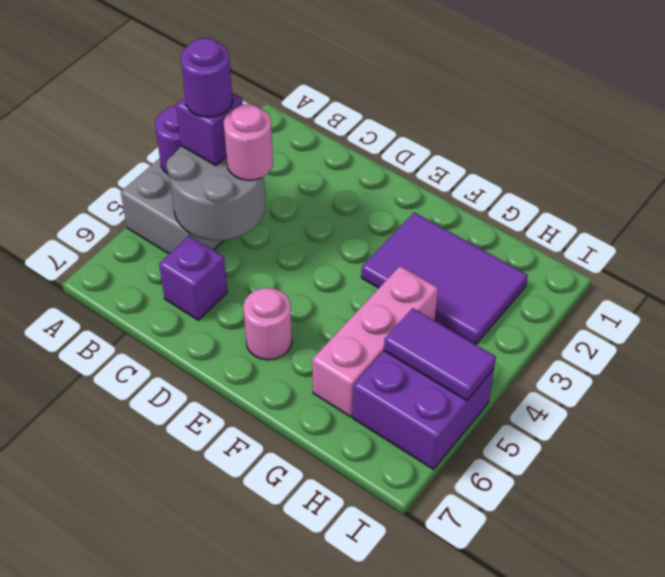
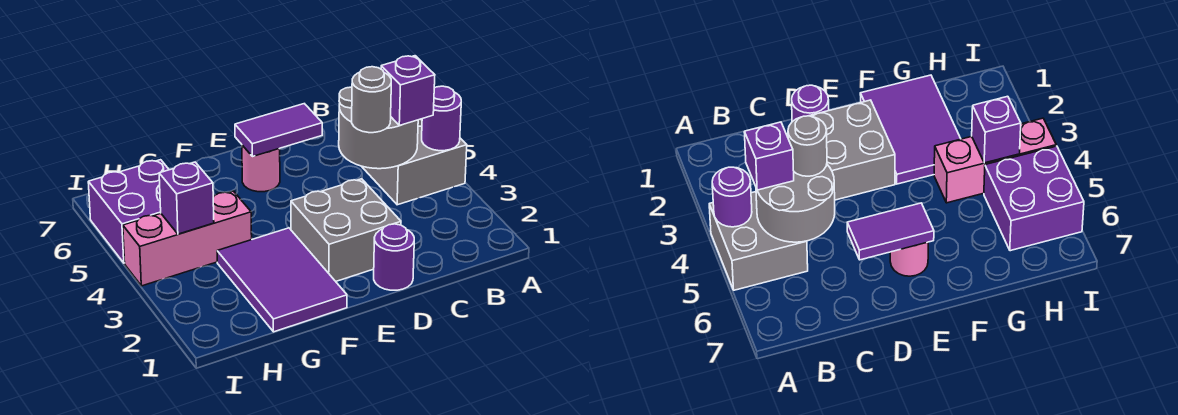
purple round brick B4 level 4 -> purple round brick D1 level 1
pink round brick C4 level 3 -> grey round brick C4 level 3
purple brick C6 level 1 -> purple brick H4 level 2
none -> grey brick D2:E3 level 1
purple tile F2:H3 level 1 -> purple tile F1:G3 level 1
pink brick G4:G6 level 1 -> pink brick G4:I4 level 1
purple tile H5:I5 level 2 -> purple tile D6:E6 level 2

